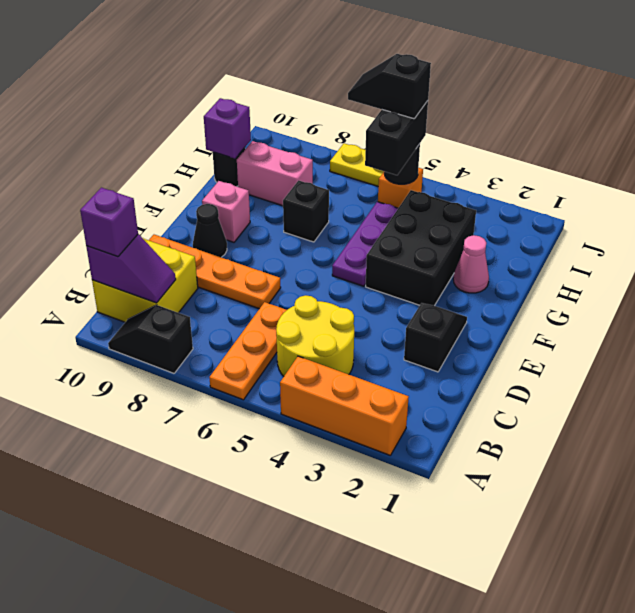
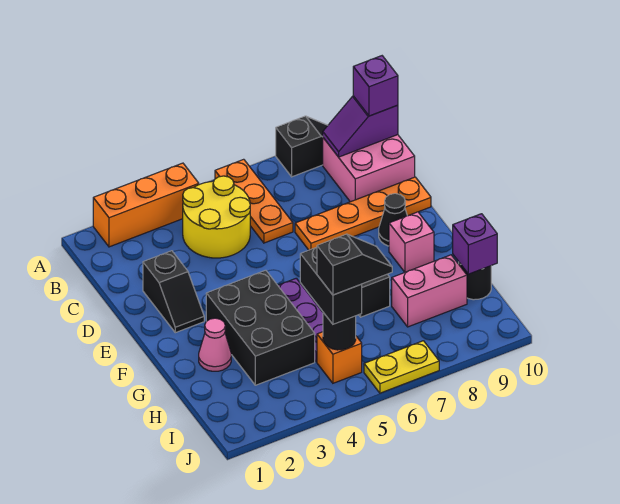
yellow brick B9:C10 level 1 -> pink brick B9:C10 level 1

